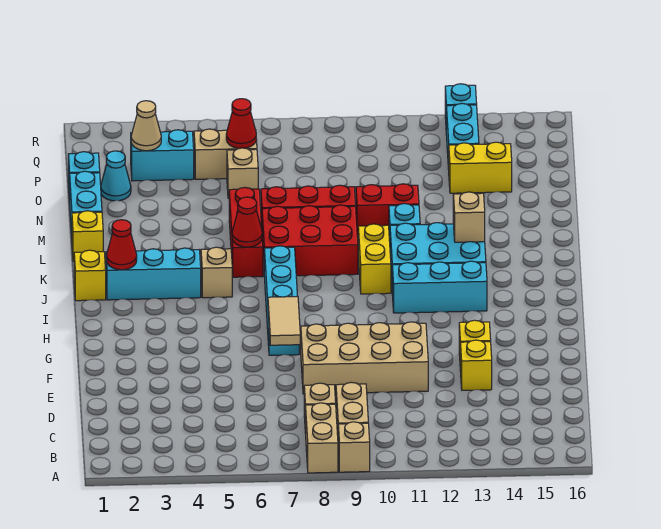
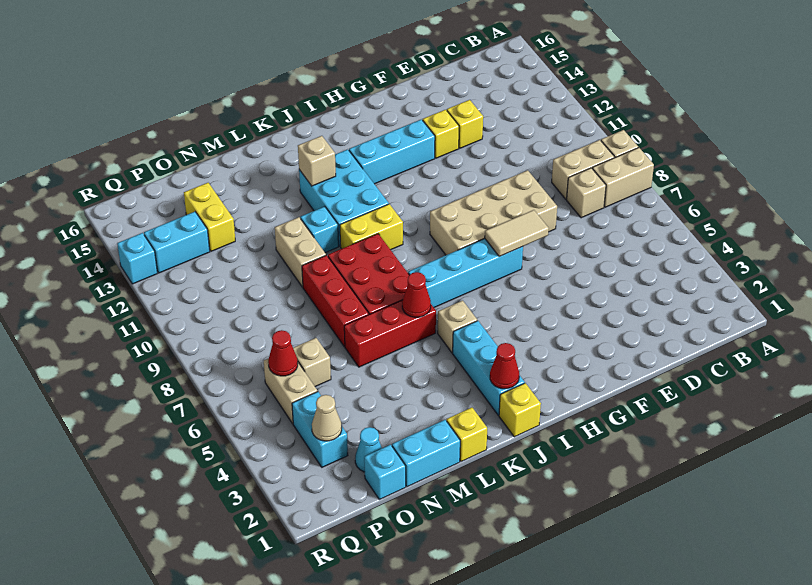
tan brick E8:F11 level 1 -> tan brick E8:H9 level 1
cyan brick I11:I13 level 1 -> cyan brick G13:I13 level 1
red brick M10:M11 level 1 -> tan brick M10:M11 level 1

